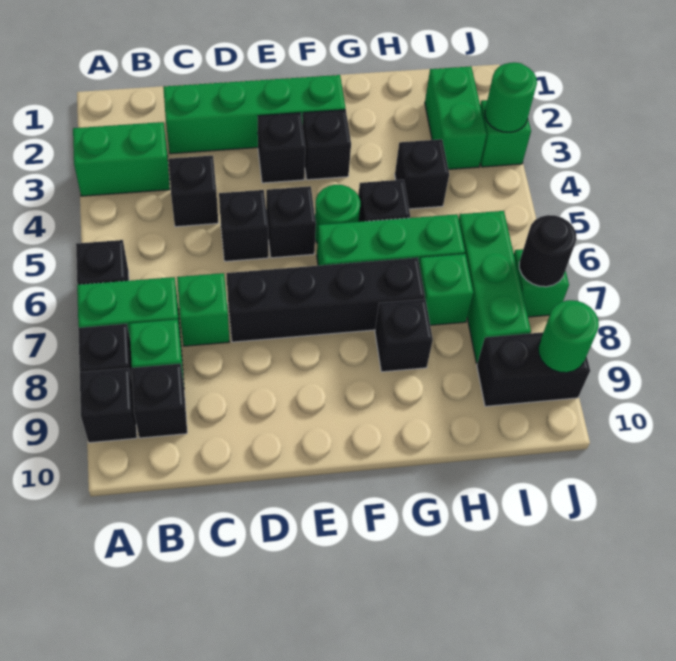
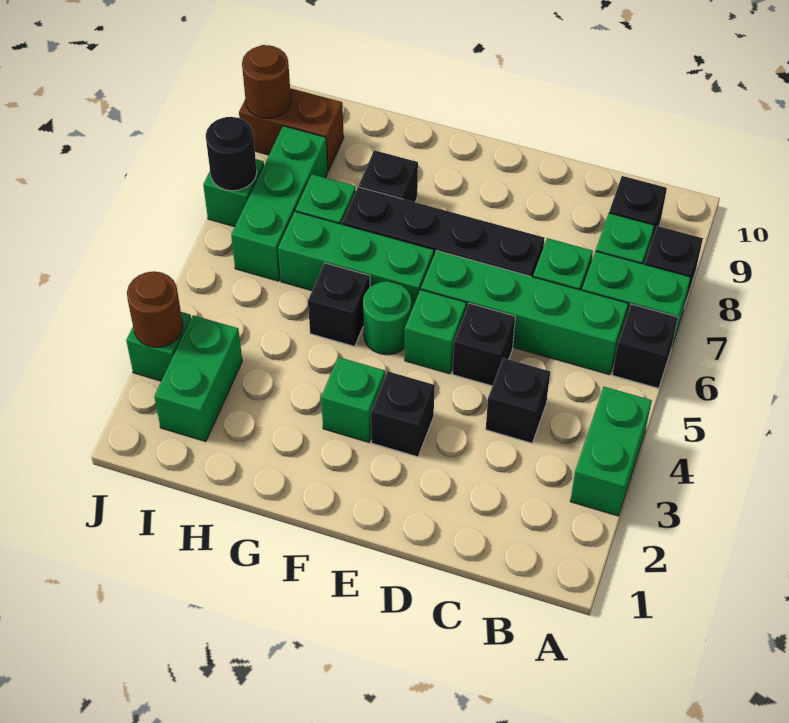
green brick A3:B3 level 1 -> green brick A3:A4 level 1
black brick A9 level 1 -> none
green brick C2:F2 level 1 -> green brick B6:E6 level 1
black brick E5 level 1 -> green brick E5 level 1
black brick F3 level 1 -> green brick F3 level 1
black brick H4 level 1 -> none
black brick I9:J9 level 1 -> brown brick I9:J9 level 1
green round brick J3 level 2 -> brown round brick J3 level 2
green round brick J9 level 2 -> brown round brick J9 level 2

